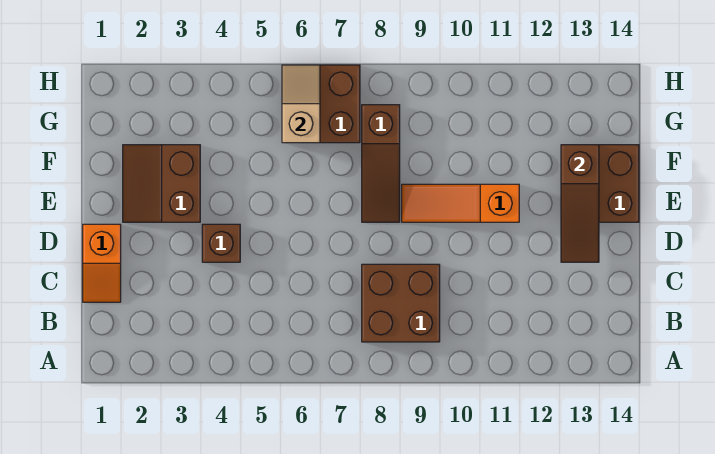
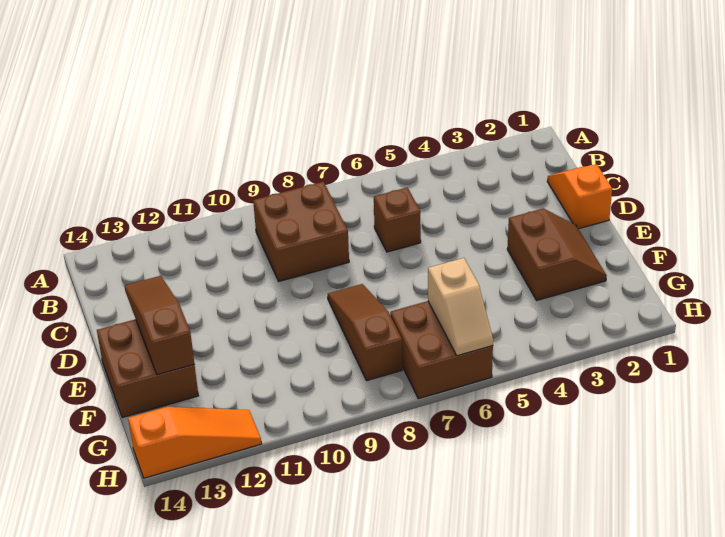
brown brick D4 level 1 -> brown brick C6 level 1
orange slope E9:E11 level 1 top 11 -> orange slope H12:H14 level 1 top 14

